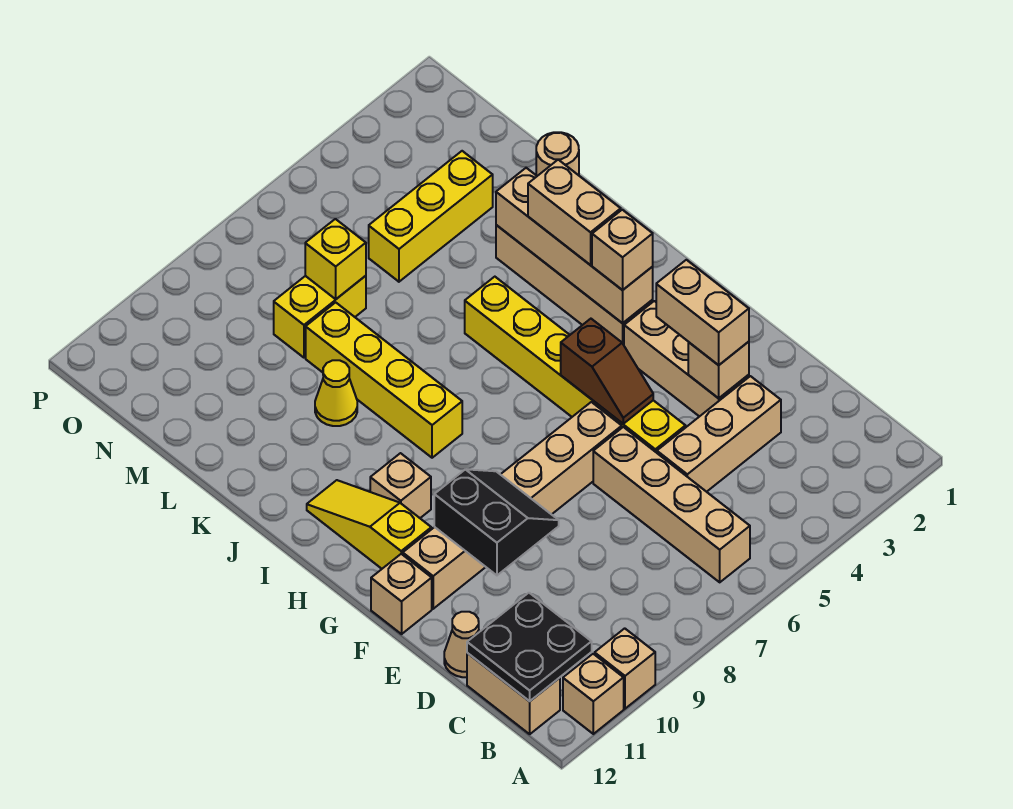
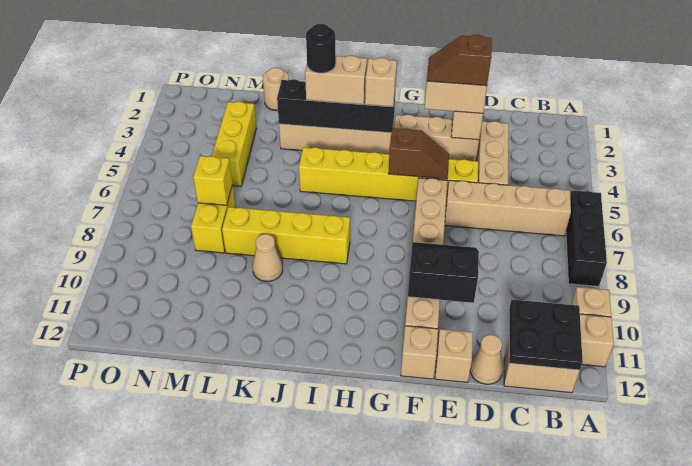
none -> black brick A6:A8 level 1
none -> brown slope E3:F3 level 4 top E
yellow slope G11:I11 level 1 top G -> none
tan brick H3:K3 level 2 -> black brick H3:K3 level 2
tan brick H10 level 1 -> tan brick E12 level 1
none -> black round brick J3 level 4
yellow cone K9 level 1 -> tan cone K9 level 1

